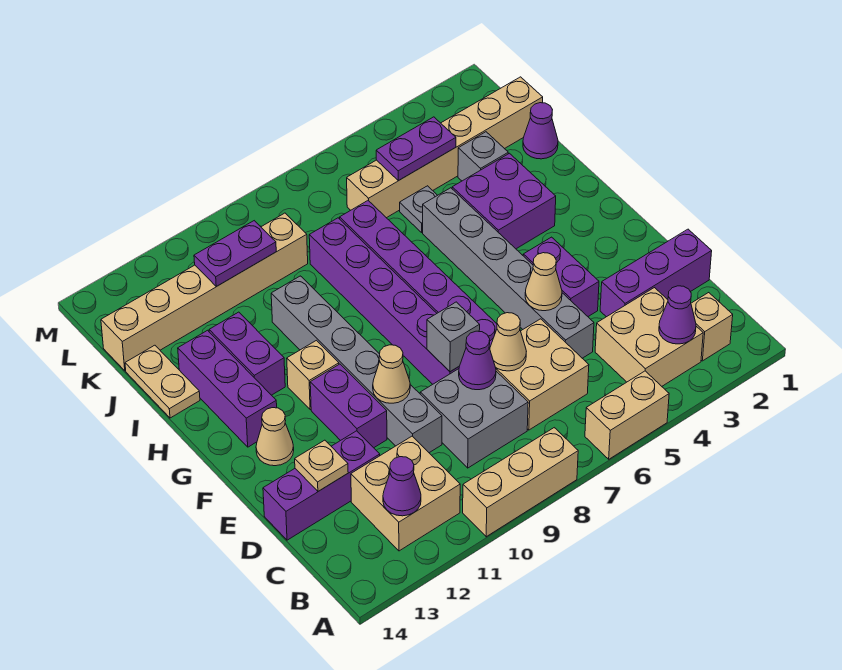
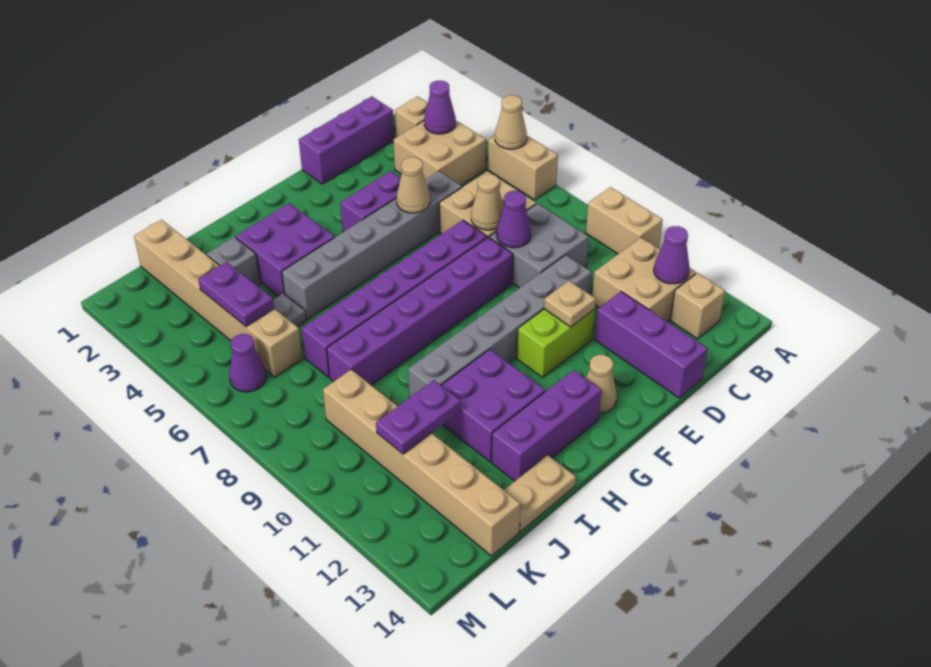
tan brick A8:A10 level 1 -> tan brick A9:A10 level 1
purple brick D1:D3 level 1 -> purple brick C1:E1 level 1
tan plate D13 level 2 -> tan plate E11 level 2
grey brick E8 level 2 -> none
tan cone E10 level 2 -> tan cone A5 level 2
purple brick E11:F11 level 1 -> lime brick E11:F11 level 1
tan brick G11 level 1 -> tan brick B13 level 1
purple brick H12:I12 level 1 -> purple brick H11:I12 level 1
purple cone J1 level 1 -> purple cone L6 level 1
purple plate K10:K11 level 2 -> purple plate J11:K11 level 2

